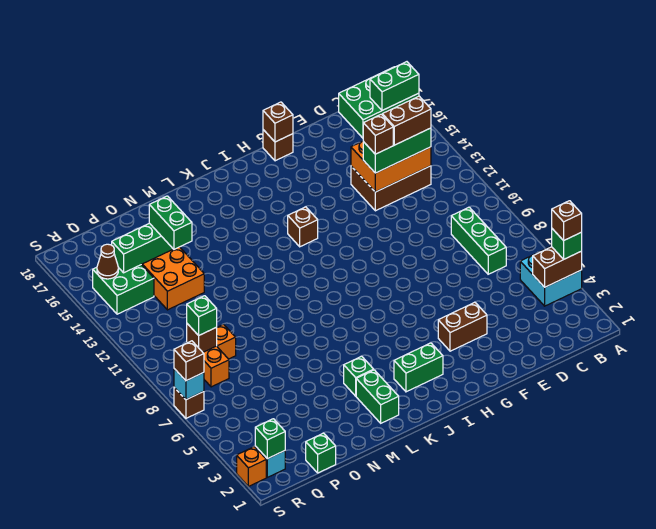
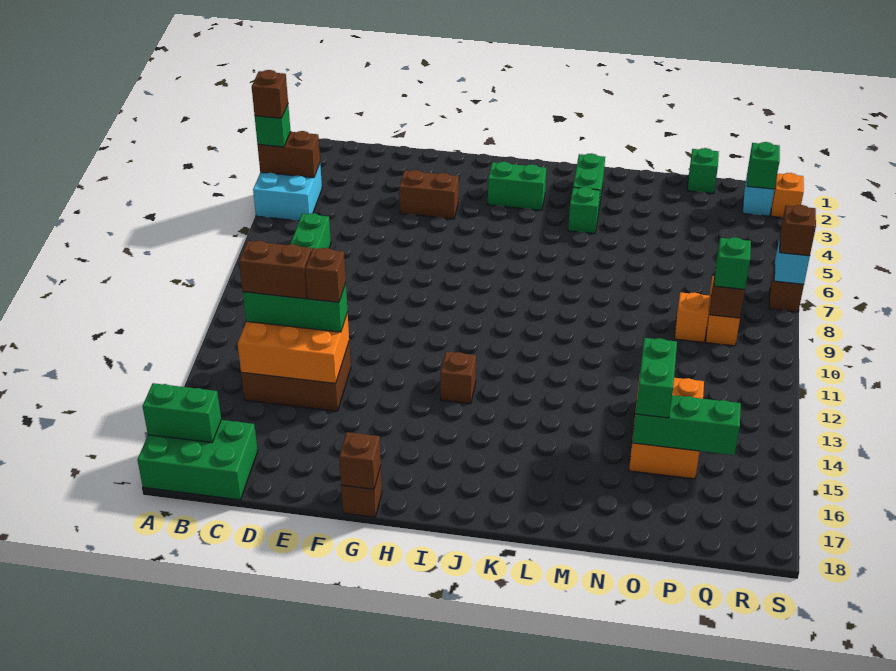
green brick Q14:R15 level 1 -> none
brown cone R15 level 2 -> none

